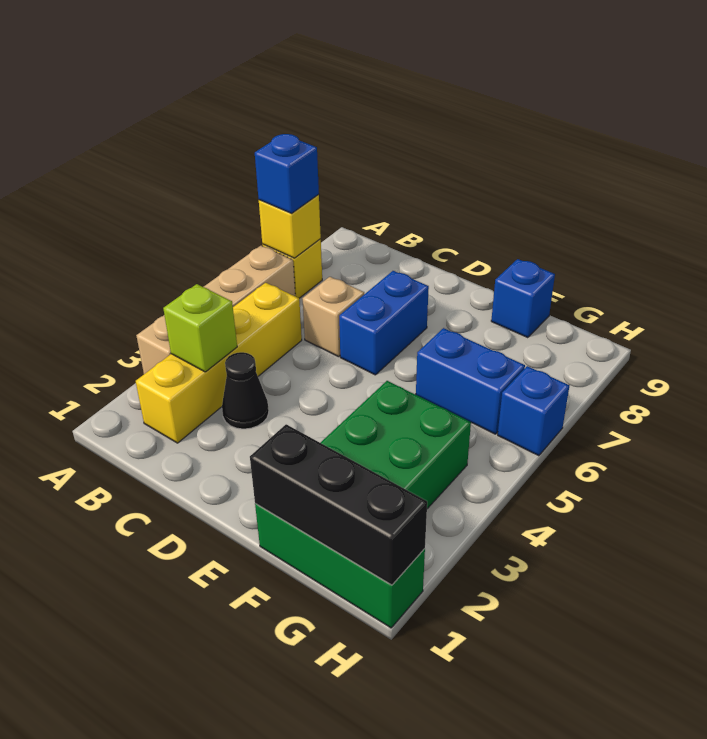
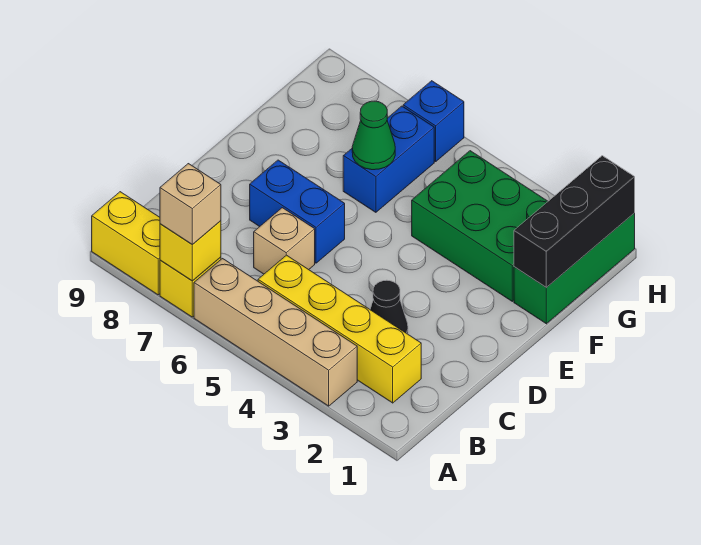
blue brick A7 level 3 -> tan brick A7 level 3
none -> yellow brick A8:A9 level 1
lime brick B3 level 2 -> none
none -> green cone F6 level 2
blue brick F9 level 1 -> none

